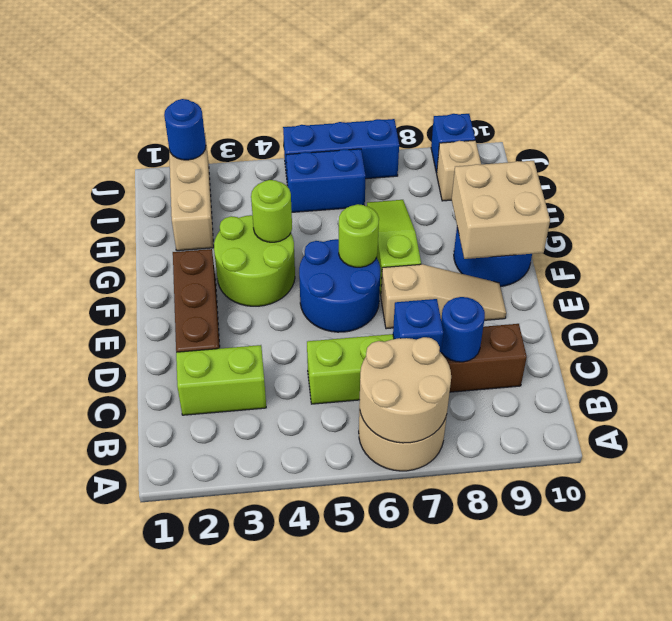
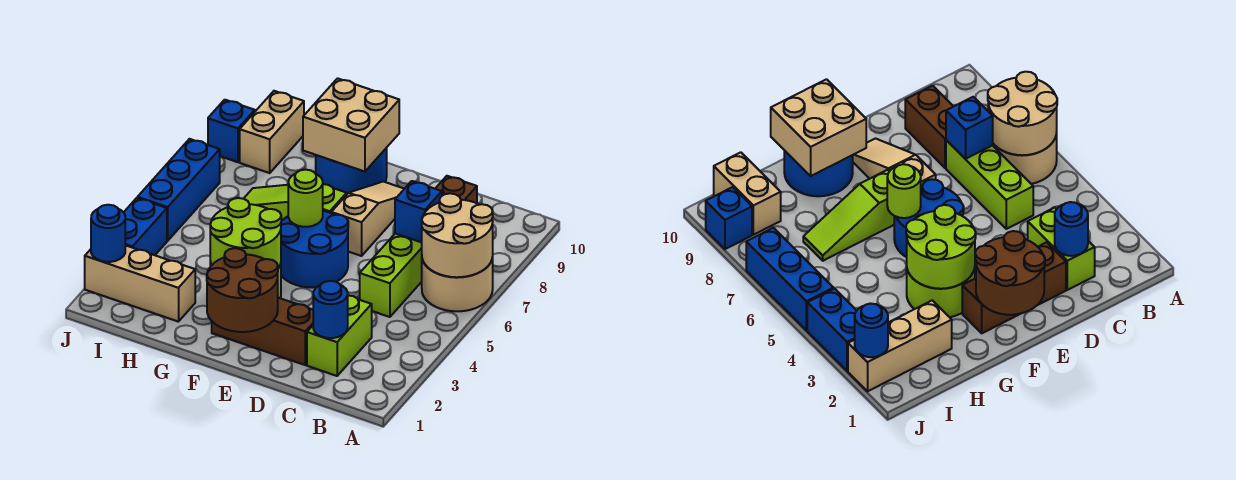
blue round brick C8 level 2 -> blue round brick C2 level 2
none -> brown round brick E1:F2 level 2
lime round brick G4 level 2 -> lime round brick F3:G4 level 2
blue brick I5:I6 level 1 -> blue brick J3:J4 level 1
tan brick I9 level 1 -> tan brick I9:I10 level 1

